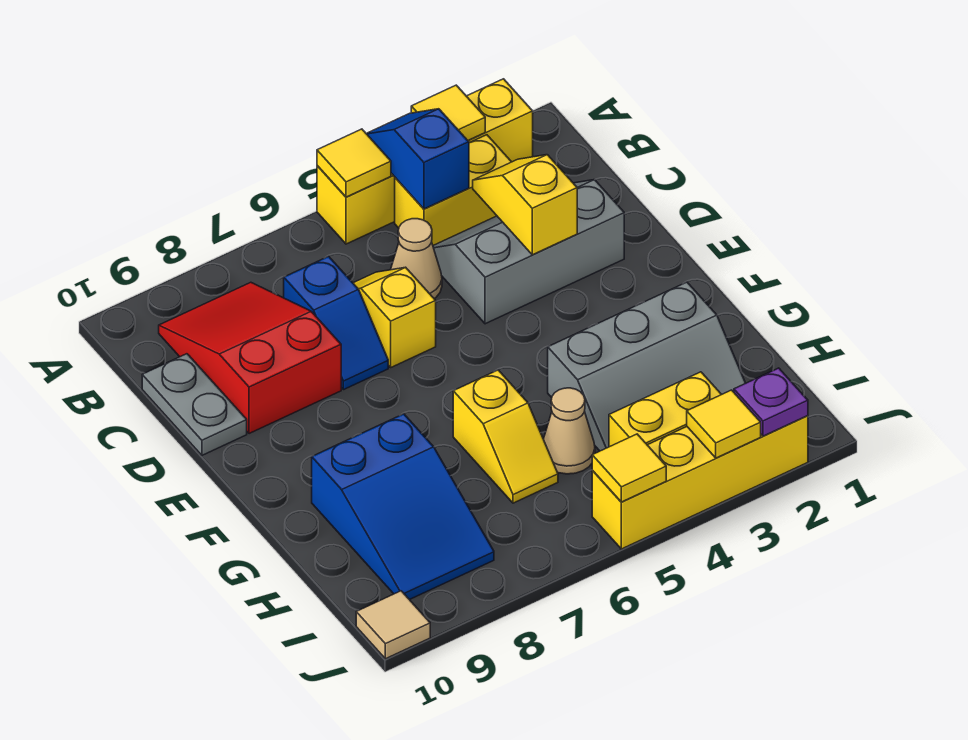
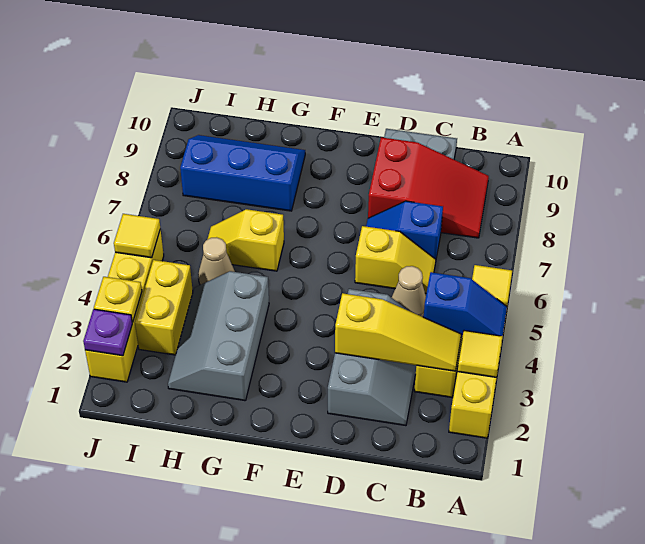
yellow slope C3:D3 level 2 top D -> yellow slope B3:D3 level 2 top D
blue slope G8:I9 level 1 top G -> blue slope G8:I9 level 1 top 8
yellow tile J3 level 2 -> yellow plate J3 level 2
tan tile J10 level 1 -> none

